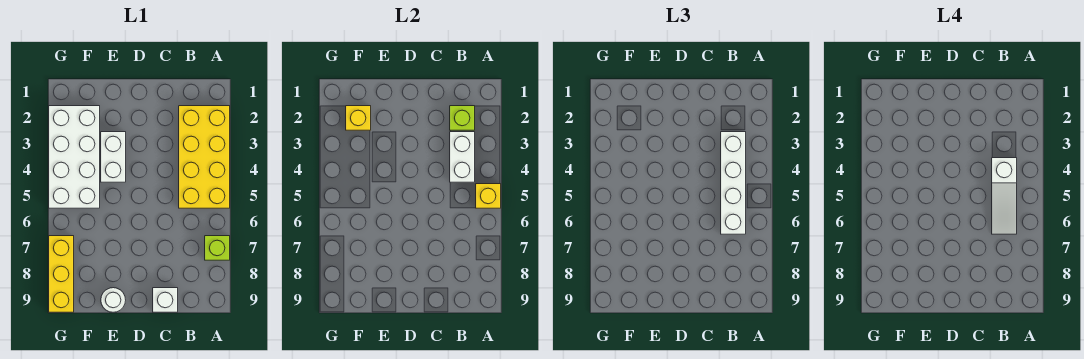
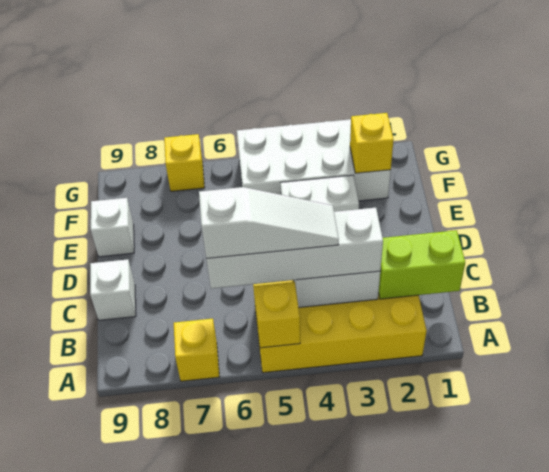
lime brick A7 level 1 -> yellow brick A7 level 1
lime brick B2 level 2 -> lime brick B1:B2 level 2
white slope B4:B6 level 4 top 4 -> white slope B4:B6 level 4 top 6
white round brick E9 level 1 -> white brick E9 level 1
yellow brick G7:G9 level 1 -> yellow brick G7 level 1

